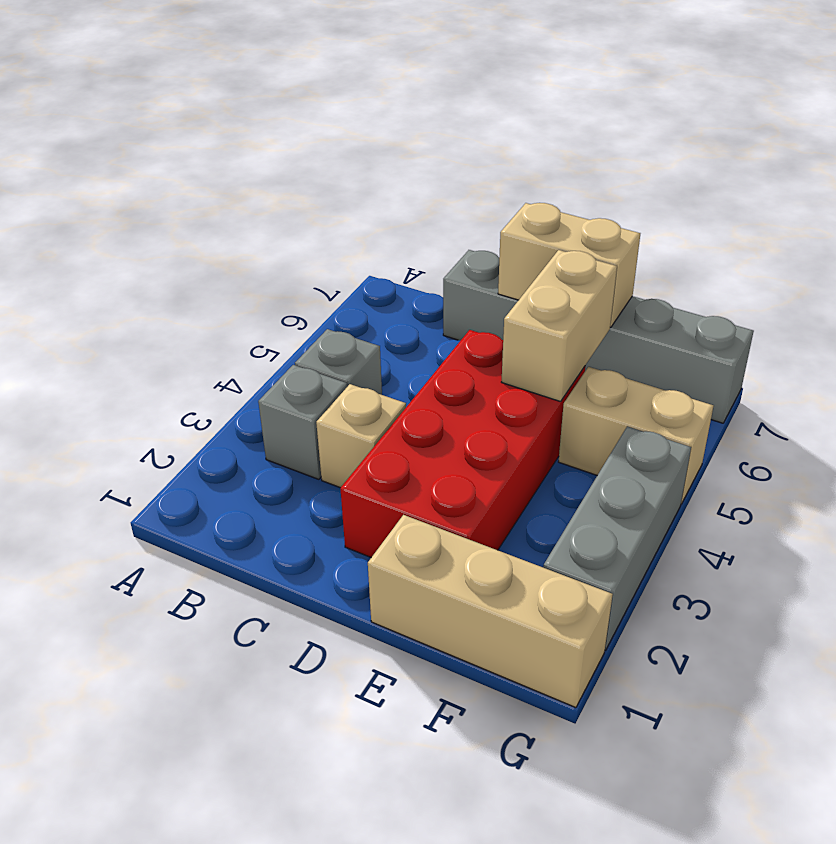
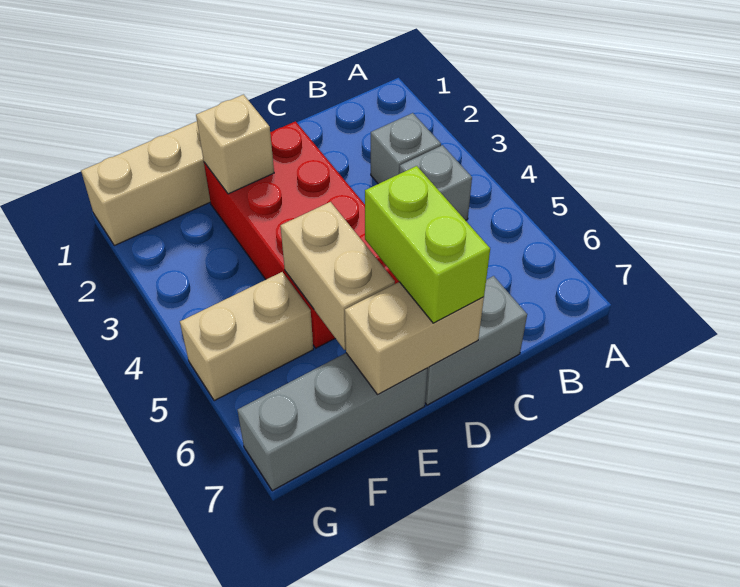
tan brick C3 level 1 -> tan brick E2 level 2
none -> lime brick D6:D7 level 3
grey brick G2:G4 level 1 -> none

